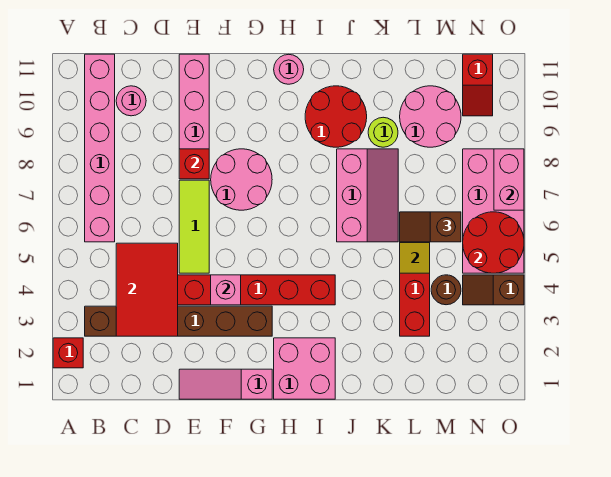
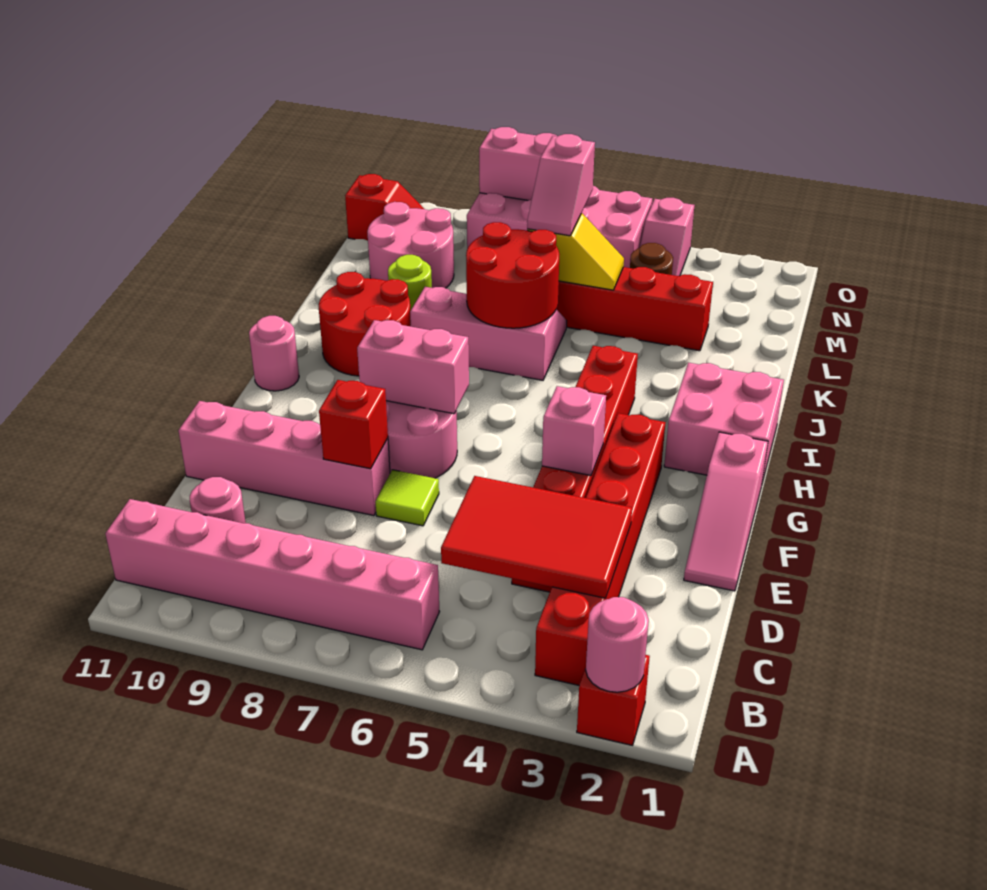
none -> pink round brick A2 level 2
brown brick B3:G3 level 1 -> red brick B3:G3 level 1
lime tile E5:E7 level 1 -> lime tile E7 level 1
none -> pink brick G7:G8 level 2
brown slope L6:M6 level 3 top M -> pink slope L6:M6 level 3 top M
brown slope N4:O4 level 1 top O -> pink slope N4:O4 level 1 top O
red round brick N5:O6 level 2 -> red round brick J6:K7 level 2

